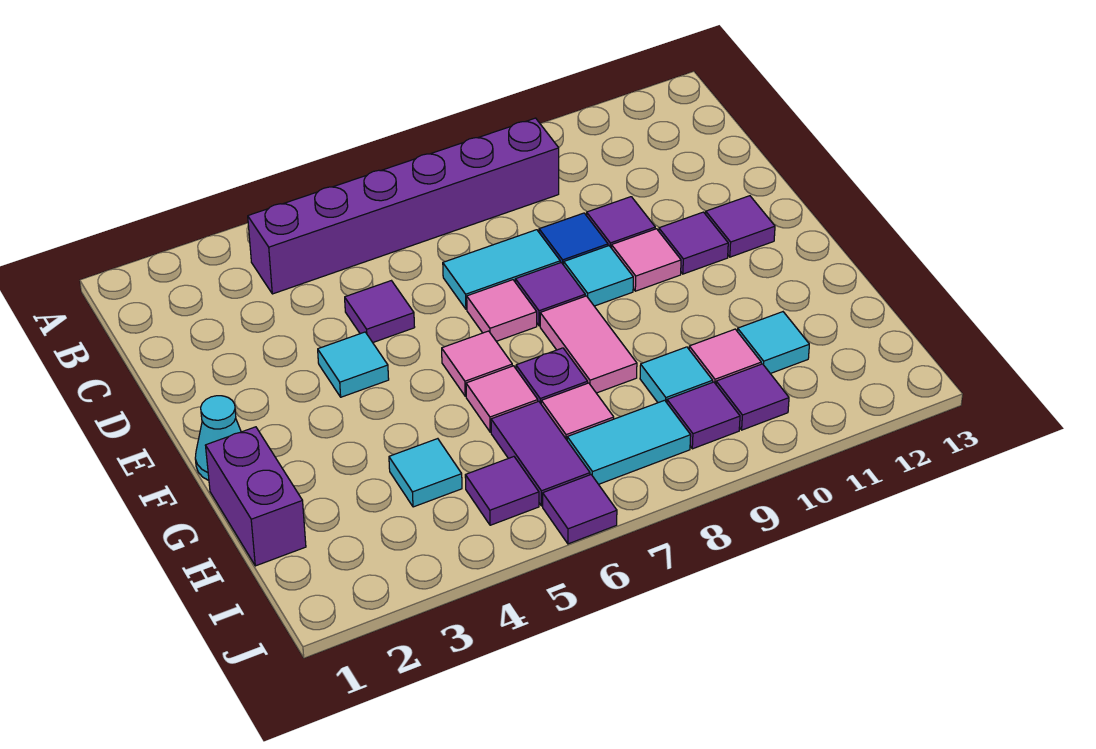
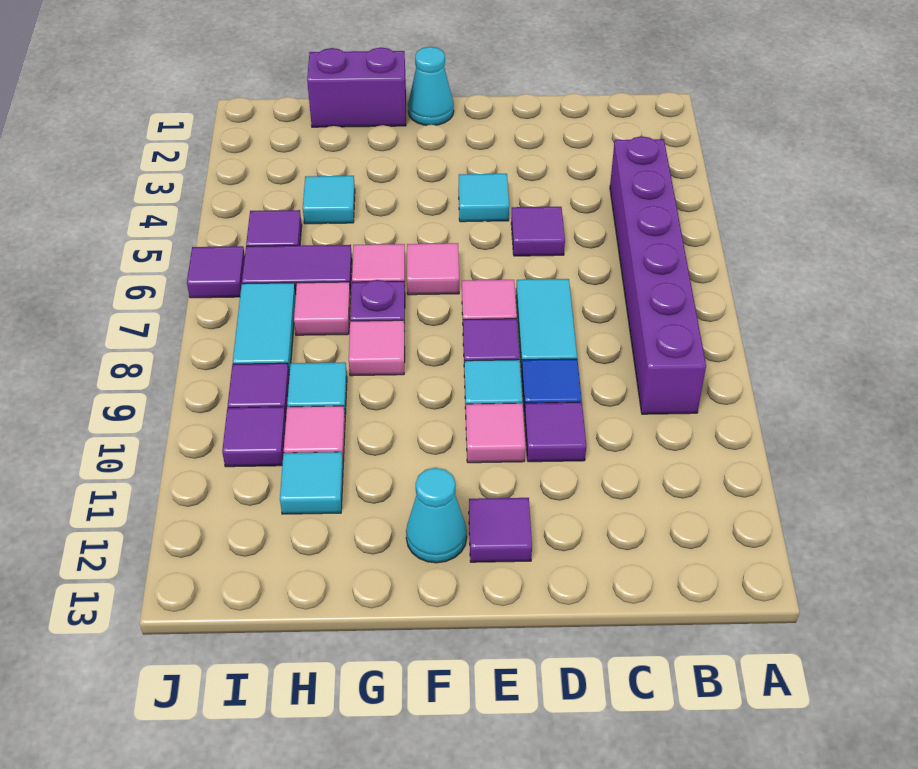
purple tile E11 level 1 -> none
pink tile F8:G8 level 1 -> pink tile G8 level 1
none -> cyan cone F12 level 1

